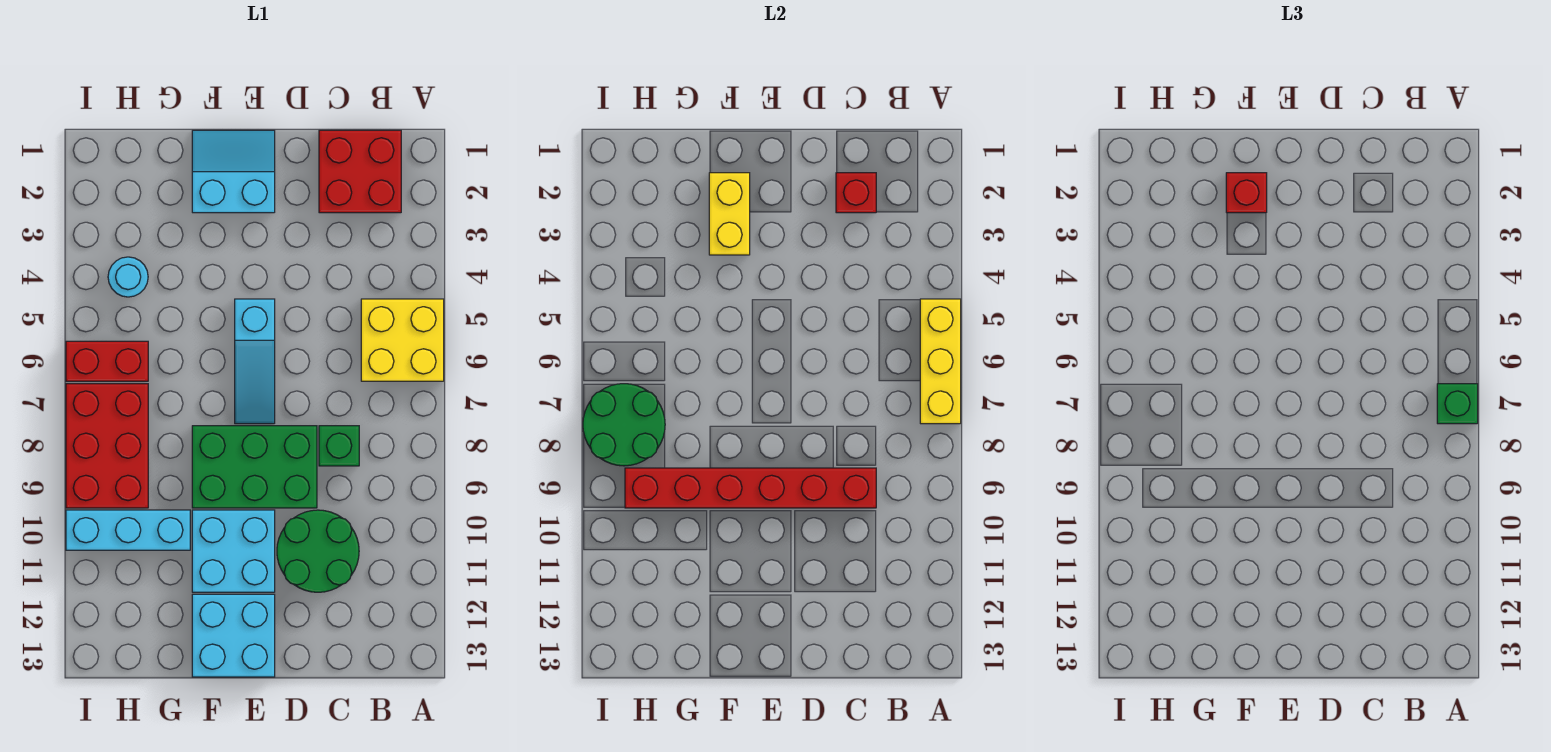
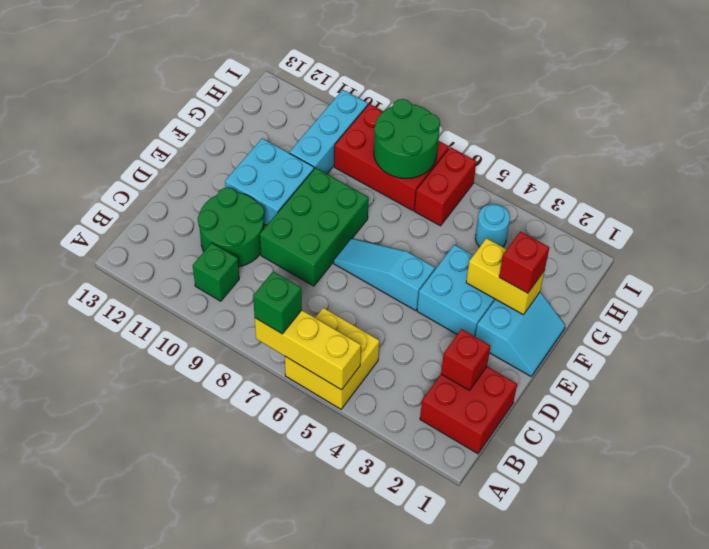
green brick C8 level 1 -> green brick B10 level 1
red brick C9:H9 level 2 -> none
cyan brick E12:F13 level 1 -> cyan brick E3:F4 level 1

